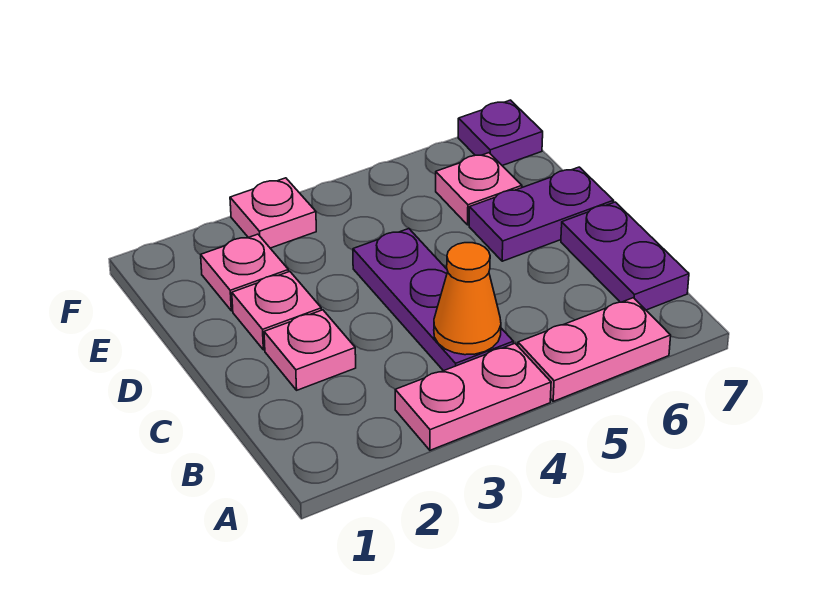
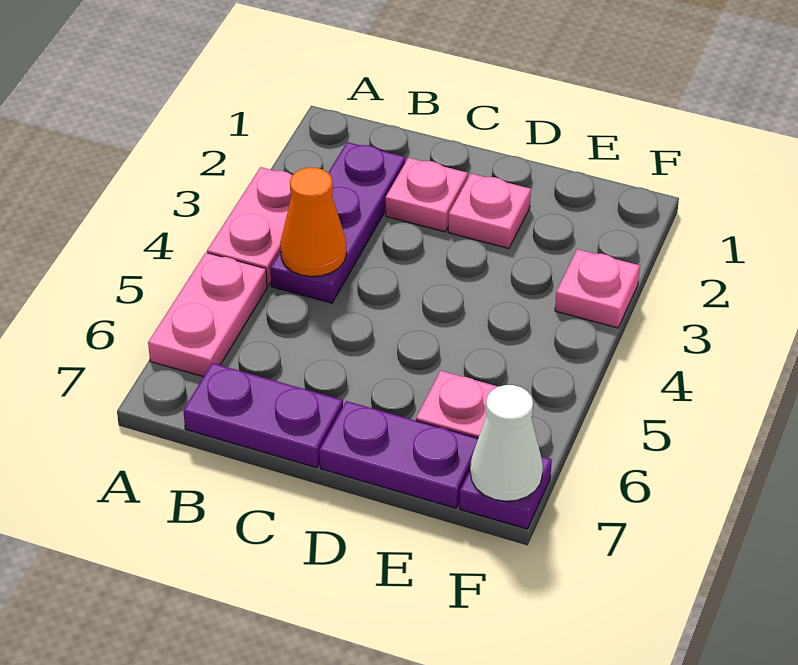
purple plate B4:D4 level 1 -> purple plate B2:B4 level 1
purple plate D6:D7 level 1 -> purple plate D7:E7 level 1
pink plate E2 level 1 -> none
none -> white cone F7 level 2

